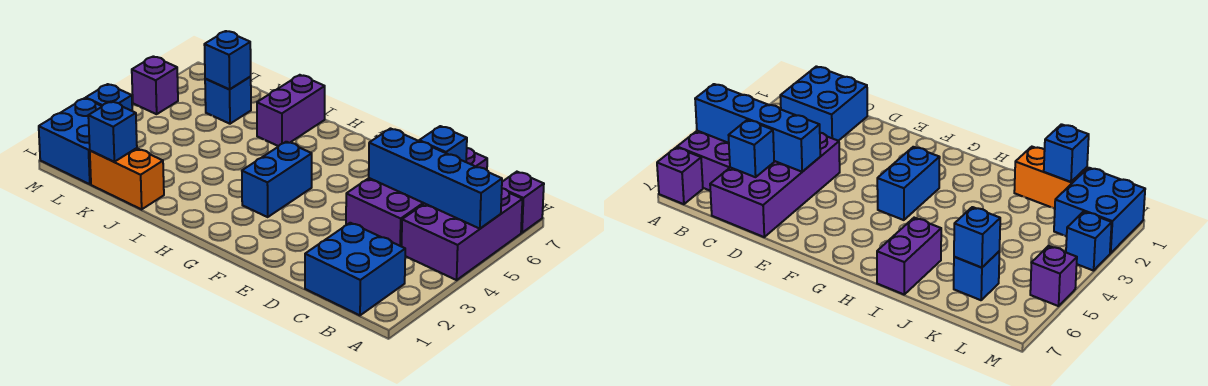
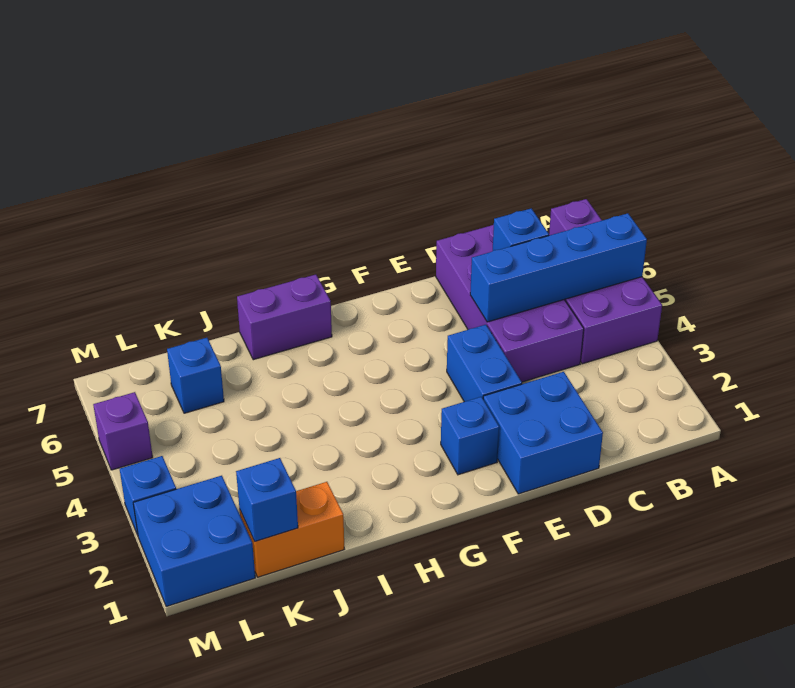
blue brick B1:C2 level 1 -> blue brick D1:E2 level 1
blue brick G3:G4 level 1 -> blue brick E3:E4 level 1
purple brick I6:I7 level 1 -> purple brick H7:I7 level 1
blue brick K6 level 2 -> blue brick F2 level 1

